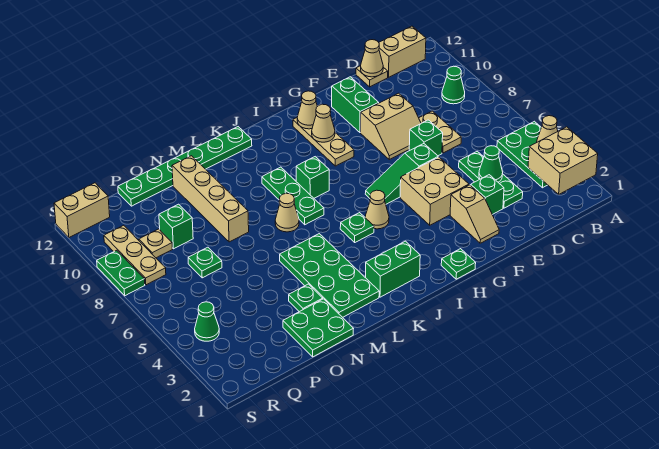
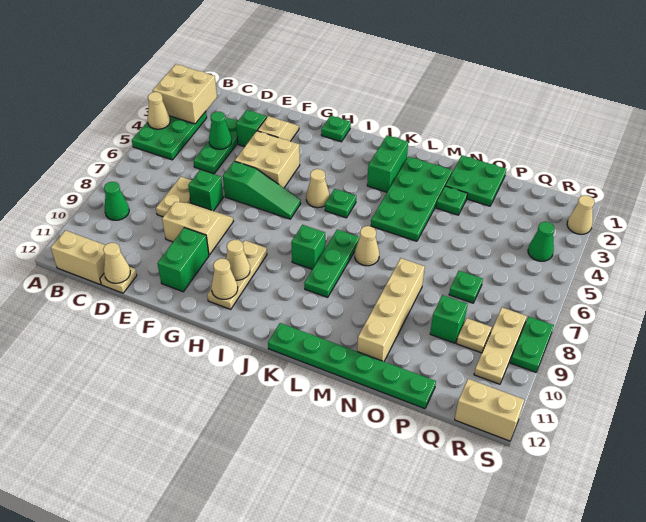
green brick J2:K2 level 1 -> green brick K2:K3 level 1
none -> tan cone S2 level 1

